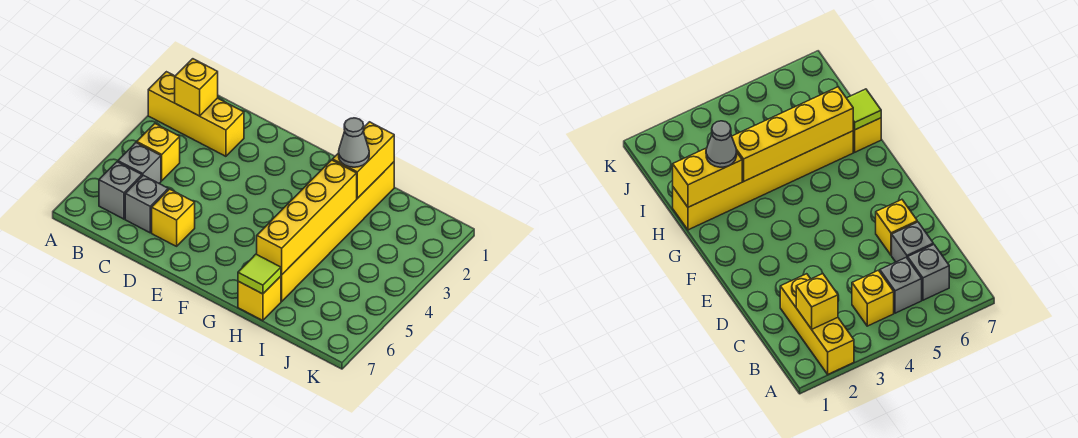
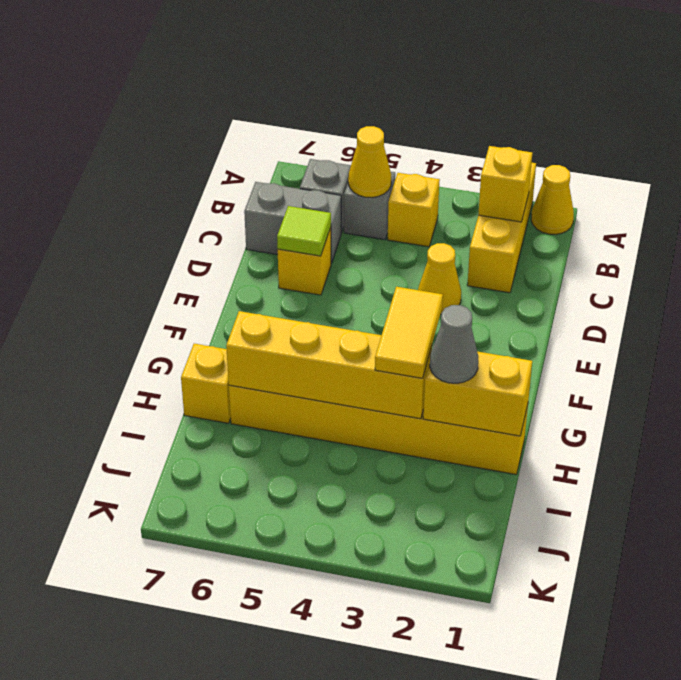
none -> yellow cone A1 level 1
none -> yellow cone B5 level 2
grey brick C6 level 1 -> grey brick C6:C7 level 1
none -> yellow cone D3 level 1
none -> yellow tile G3:H3 level 3
lime tile H7 level 2 -> lime tile D6 level 2

